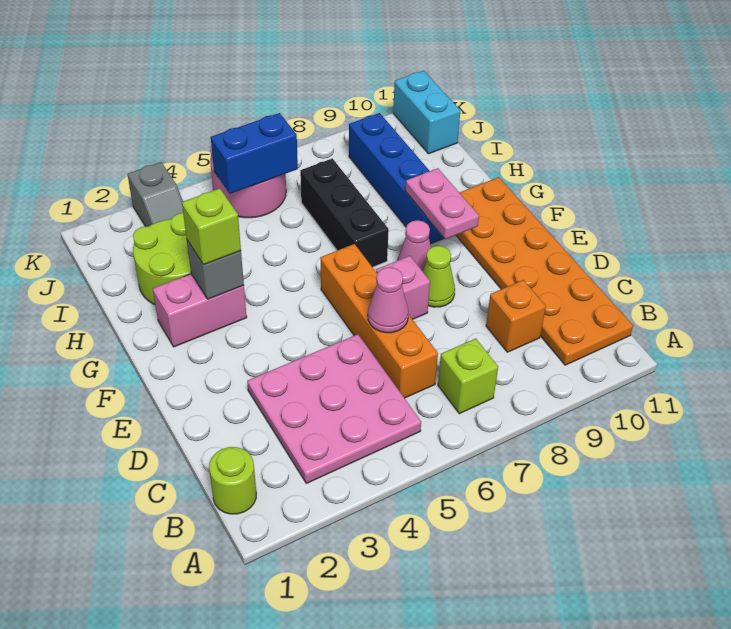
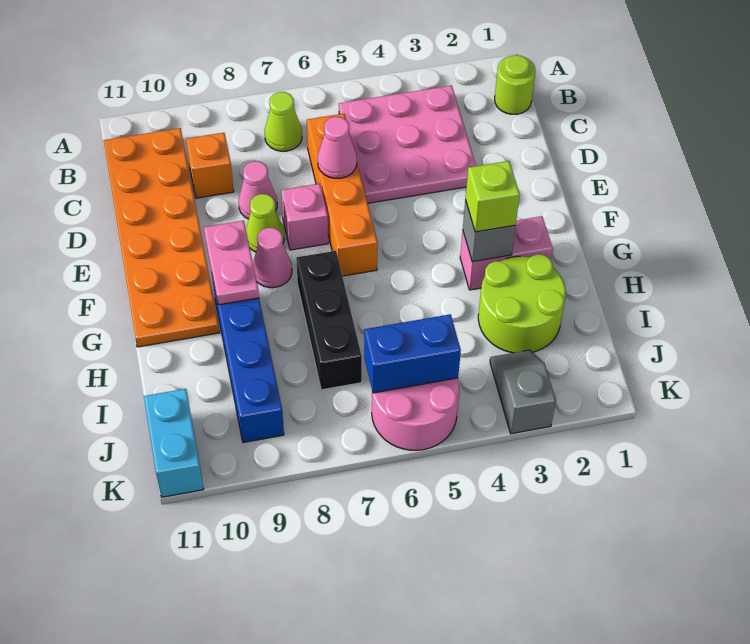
lime brick B7 level 1 -> lime cone B7 level 1
none -> pink cone D8 level 1

